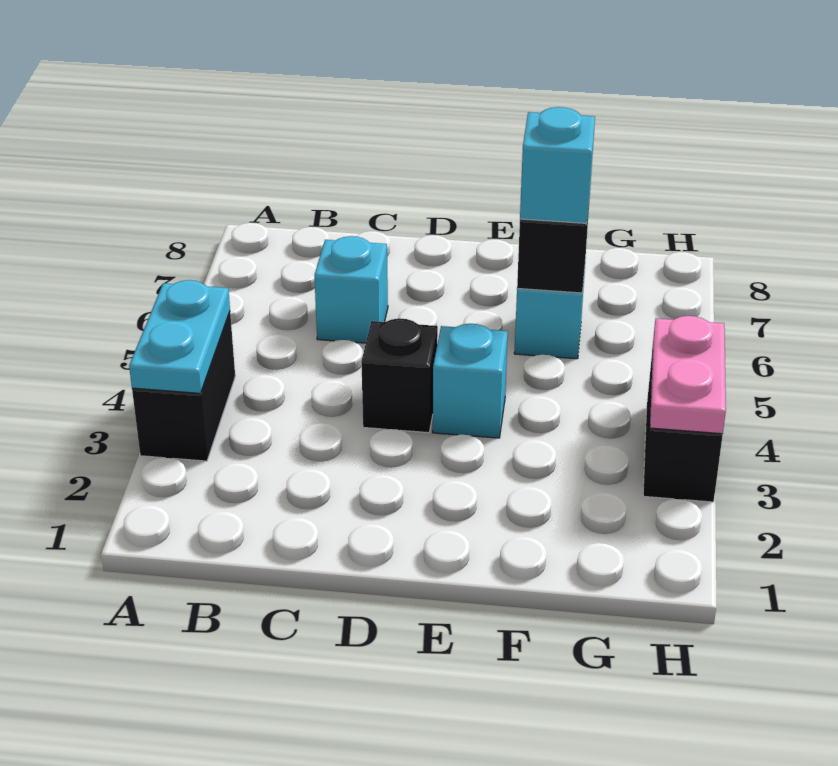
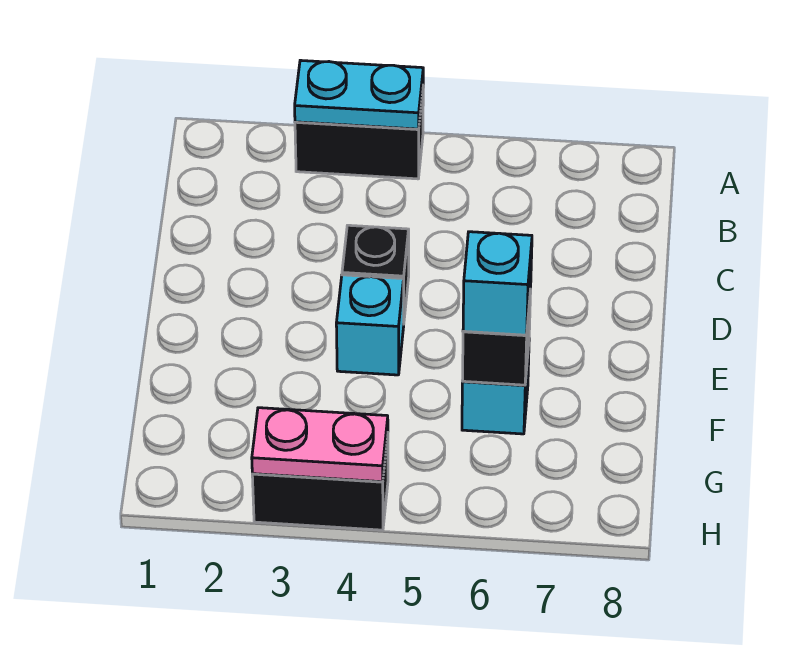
cyan brick C6 level 1 -> none

